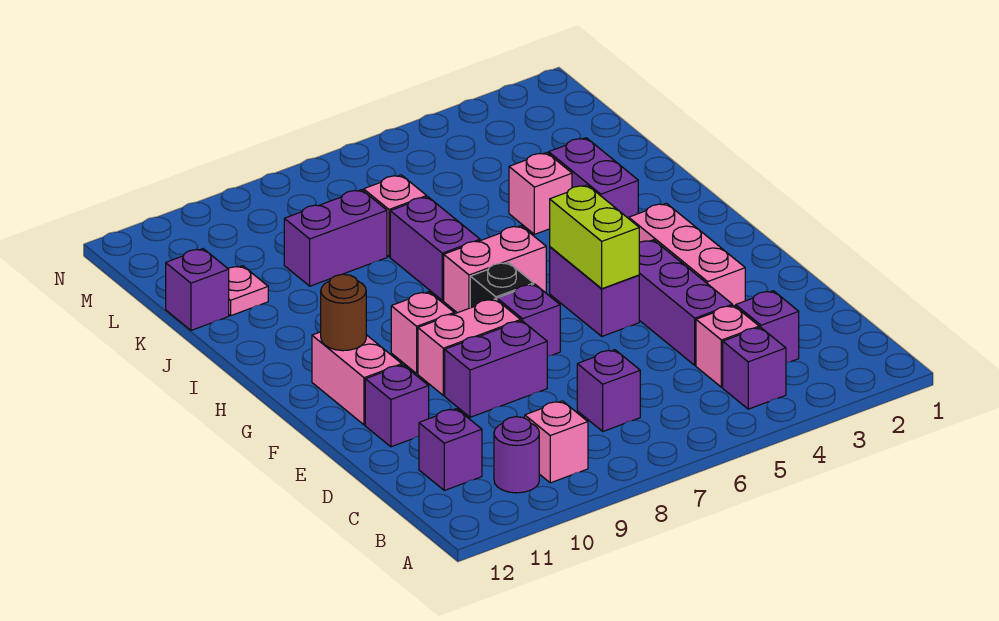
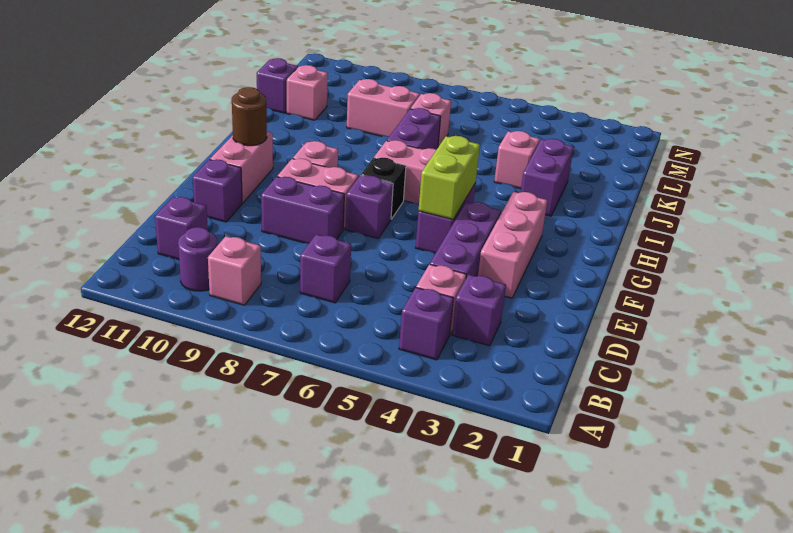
purple brick K8:K9 level 1 -> pink brick K8:K9 level 1
pink plate K11 level 1 -> pink brick K11 level 1

